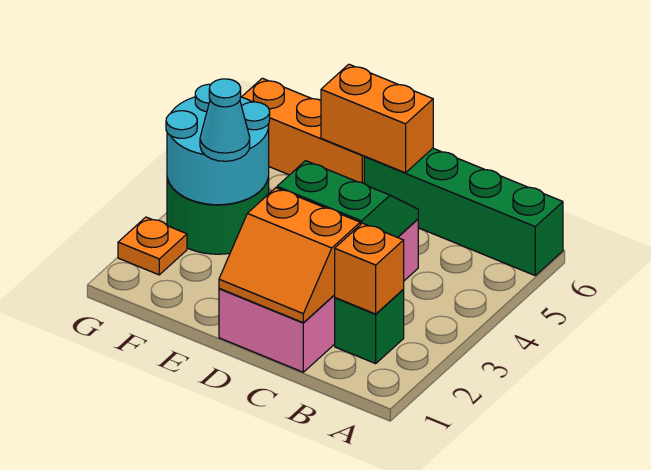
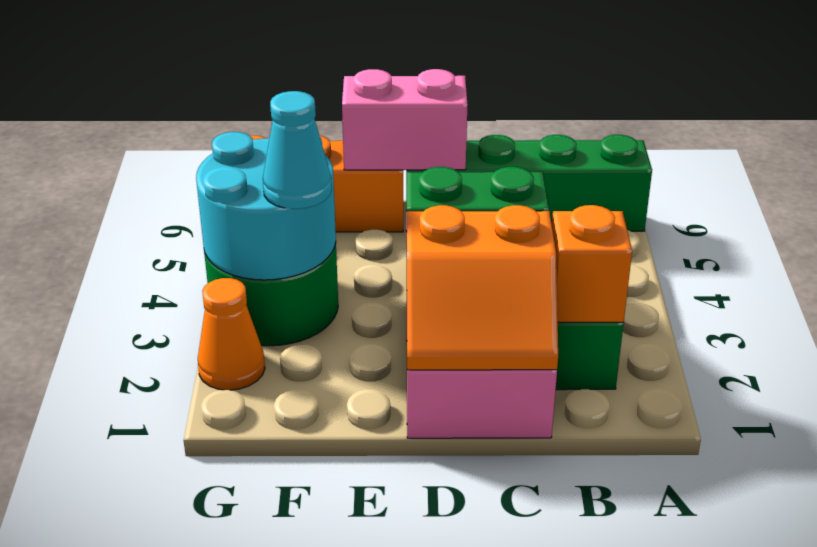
orange brick D6:E6 level 2 -> pink brick D6:E6 level 2
orange plate G2 level 1 -> orange cone G2 level 1

